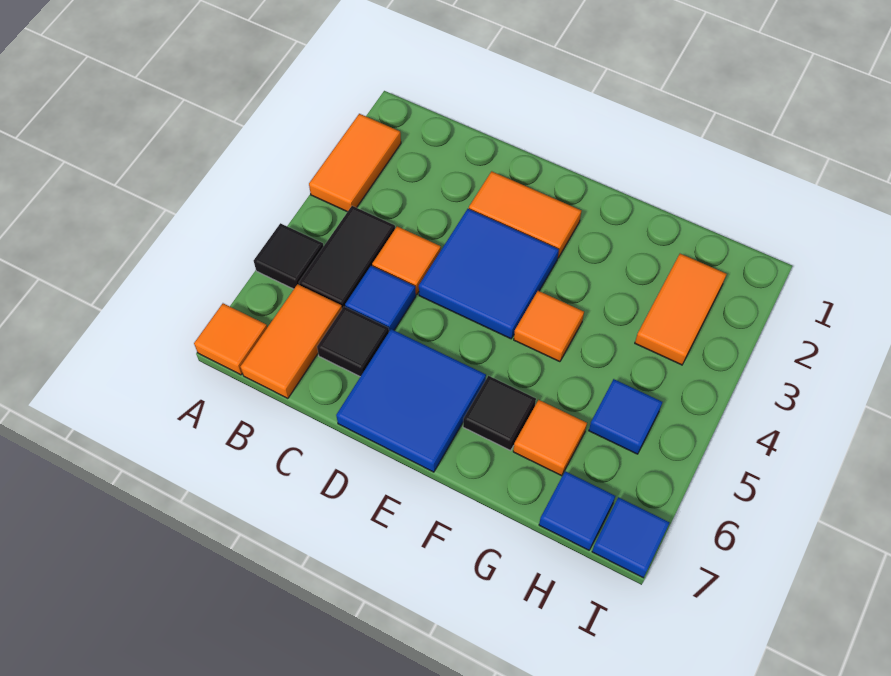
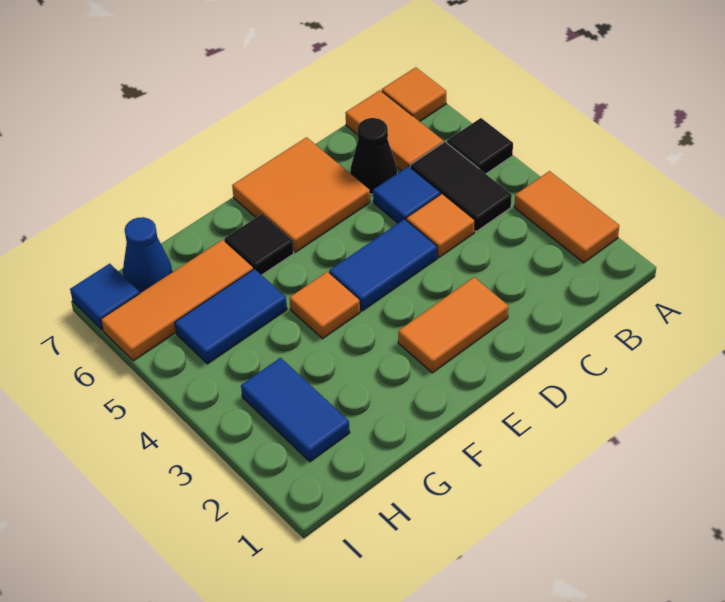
black tile C6 level 1 -> black cone C6 level 1
blue tile D3:E4 level 1 -> blue tile D4:E4 level 1
blue tile D6:E7 level 1 -> orange tile D6:E7 level 1
orange tile G6 level 1 -> orange tile G6:I6 level 1
orange tile H2:H3 level 1 -> blue tile H2:H3 level 1
blue tile H5 level 1 -> blue tile G5:H5 level 1
blue tile H7 level 1 -> blue cone H7 level 1

